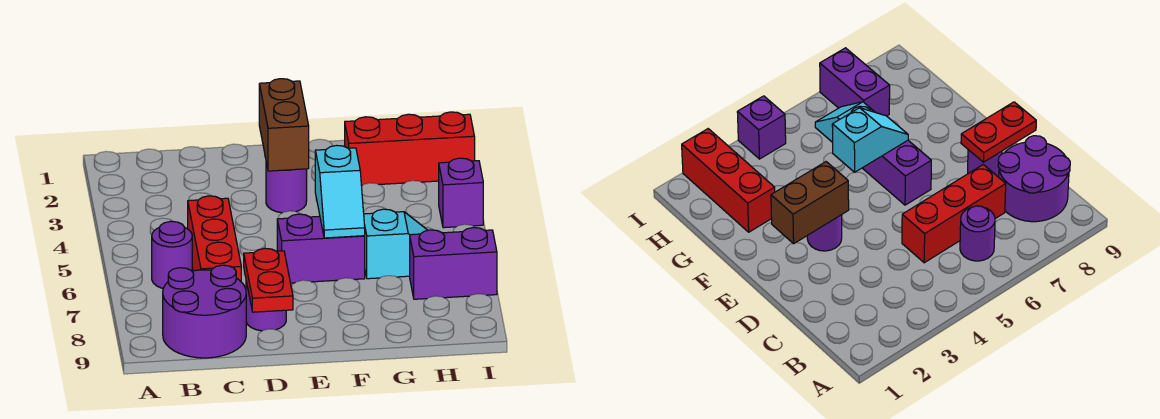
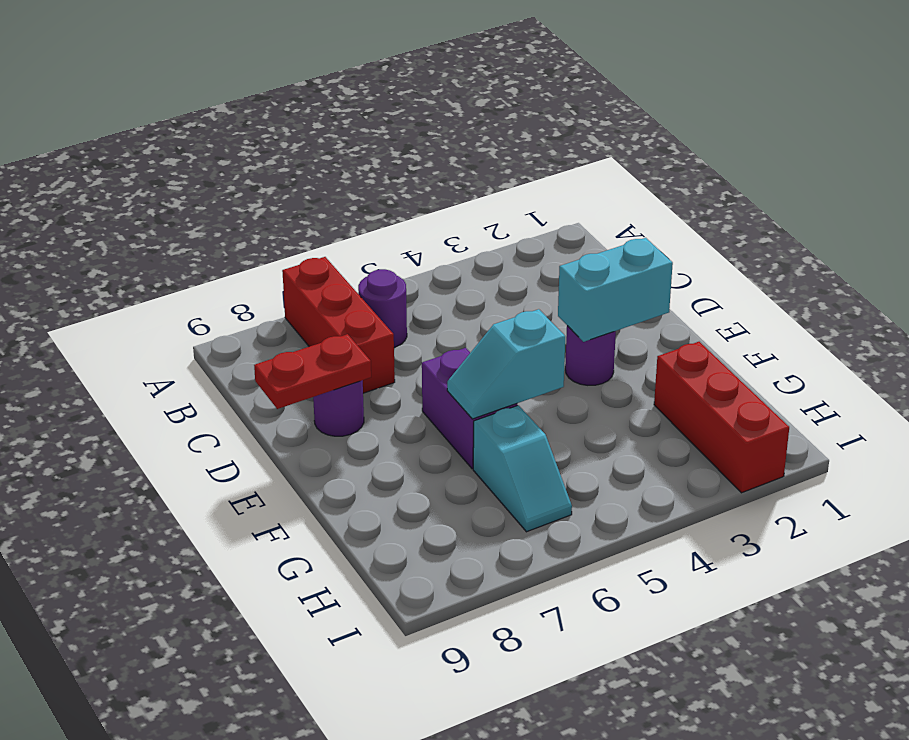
purple round brick B8:C9 level 1 -> none
red brick C5:C7 level 1 -> red brick A7:C7 level 1
brown brick E2:E3 level 2 -> cyan brick E2:E3 level 2
purple brick H7:I7 level 1 -> none
purple brick I4 level 1 -> none

